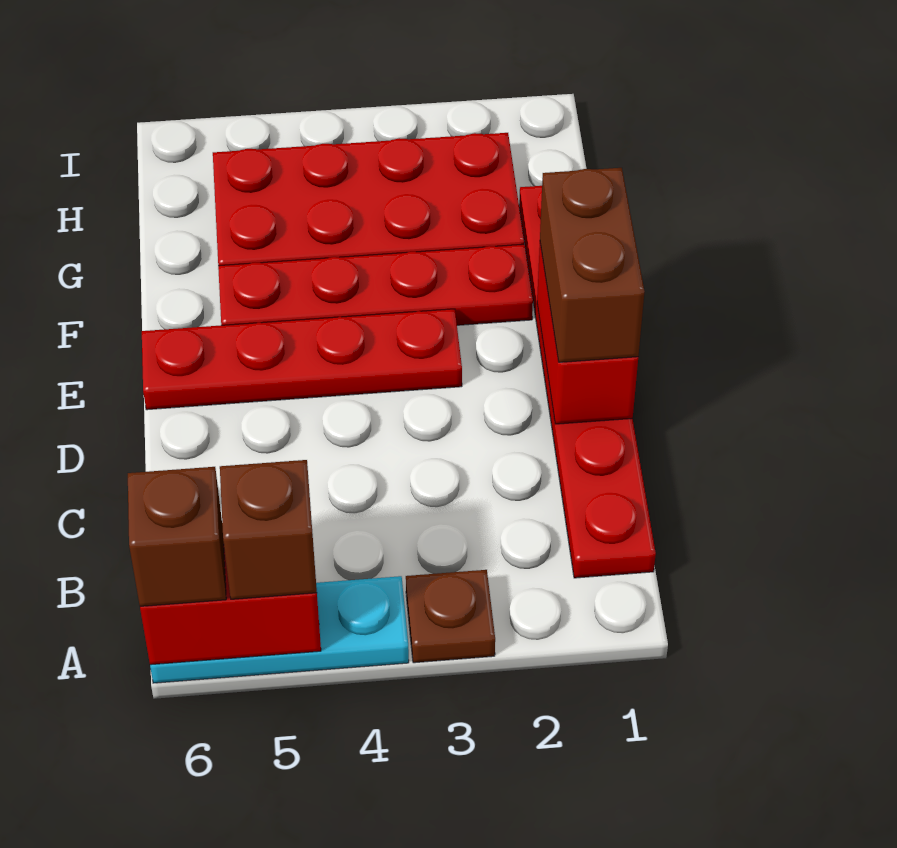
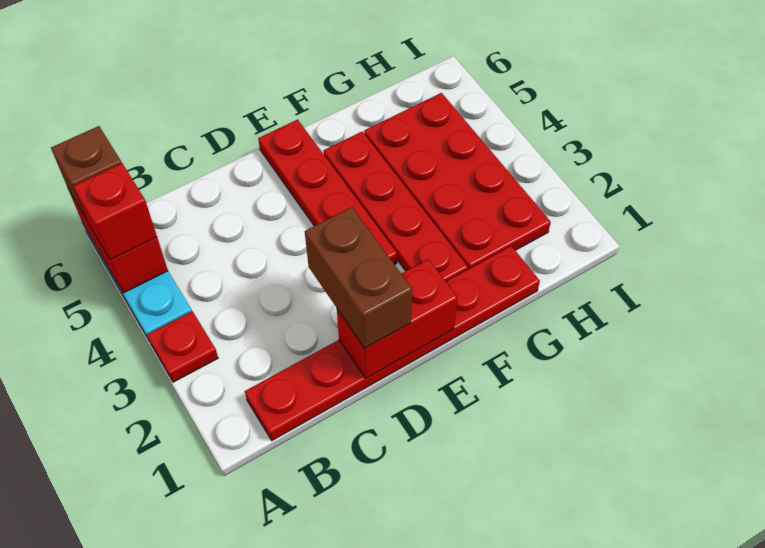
brown plate A3 level 1 -> red plate A3 level 1
brown brick A5 level 3 -> red brick A5 level 3
brown brick D1:E1 level 3 -> brown brick D1:D2 level 3

